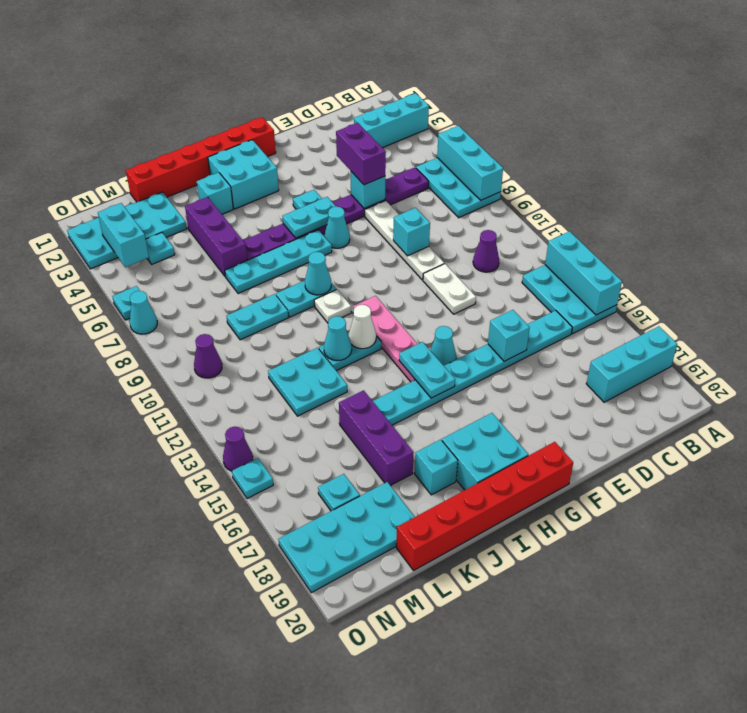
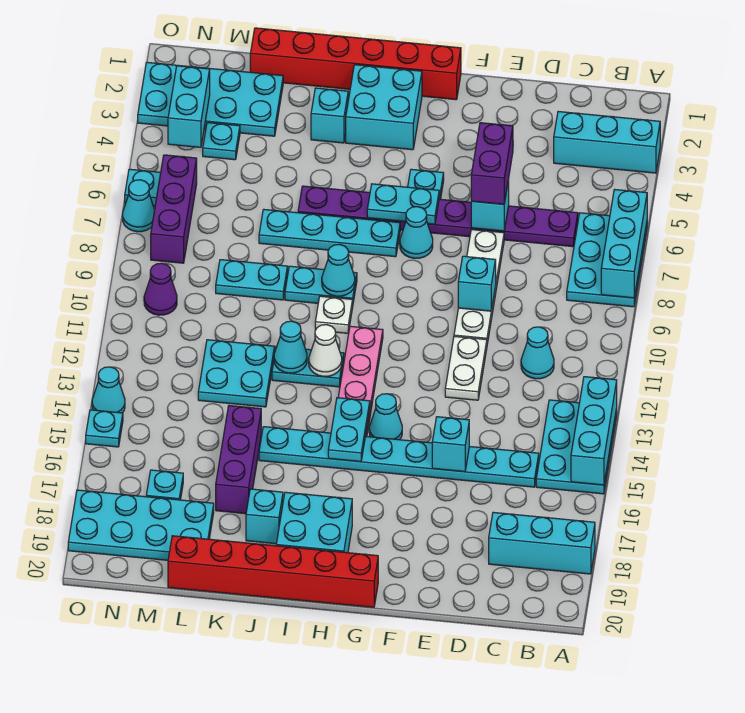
purple cone C11 level 1 -> cyan cone C11 level 1
purple brick K4:K6 level 1 -> purple brick N6:N8 level 1
purple cone O14 level 1 -> cyan cone O14 level 1

